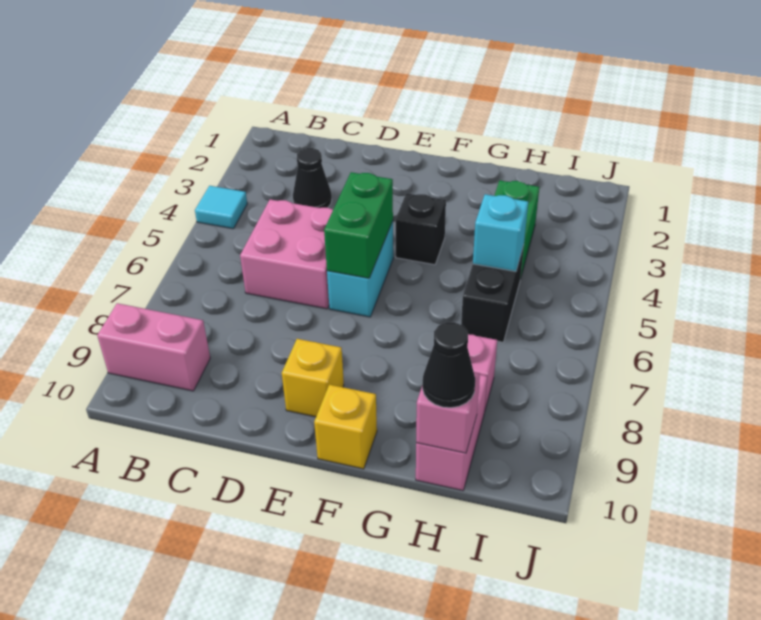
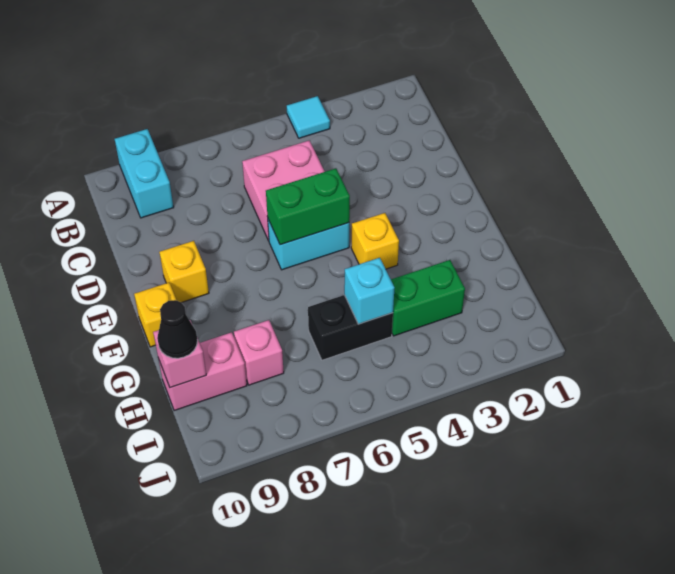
pink brick A9:B9 level 1 -> cyan brick A9:B9 level 1
black cone C3 level 1 -> none
black brick F4 level 1 -> yellow brick F4 level 1

